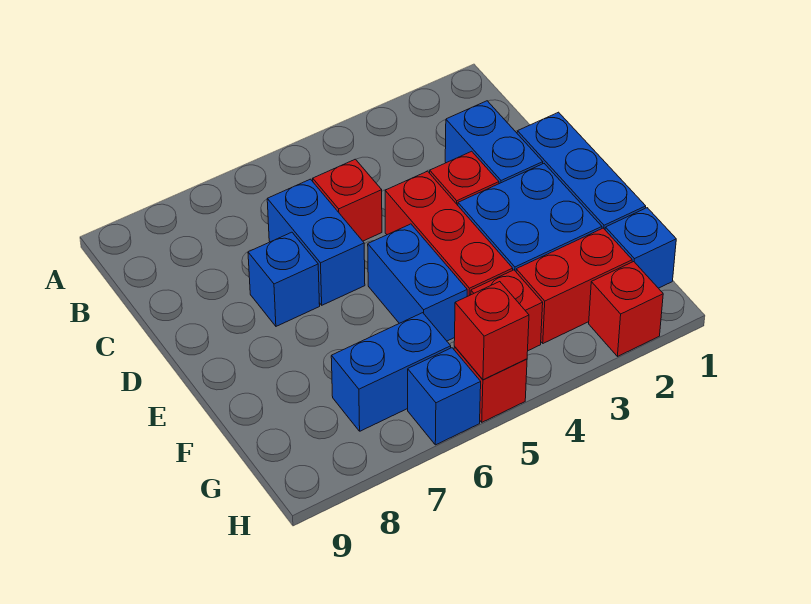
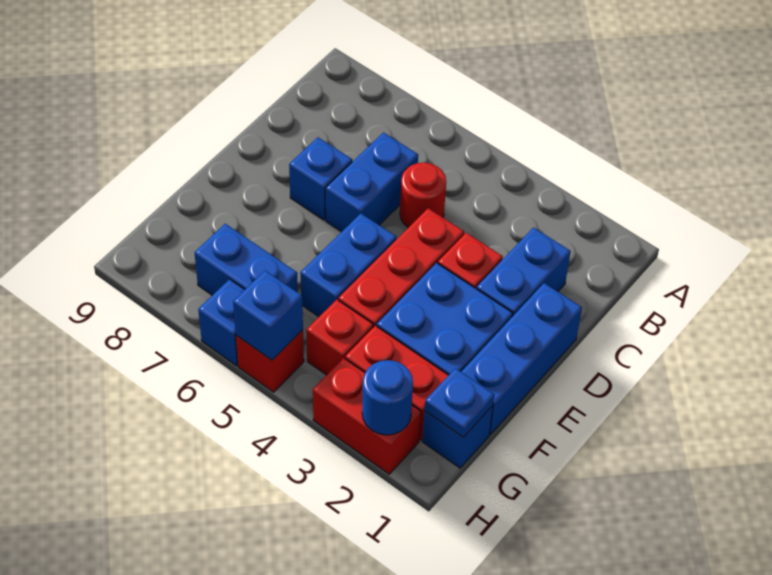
red brick C5 level 1 -> red round brick C5 level 1
none -> blue plate G1 level 2
red brick H2 level 1 -> red brick H2:H3 level 1
none -> blue round brick H2 level 2
red brick H5 level 2 -> blue brick H5 level 2

